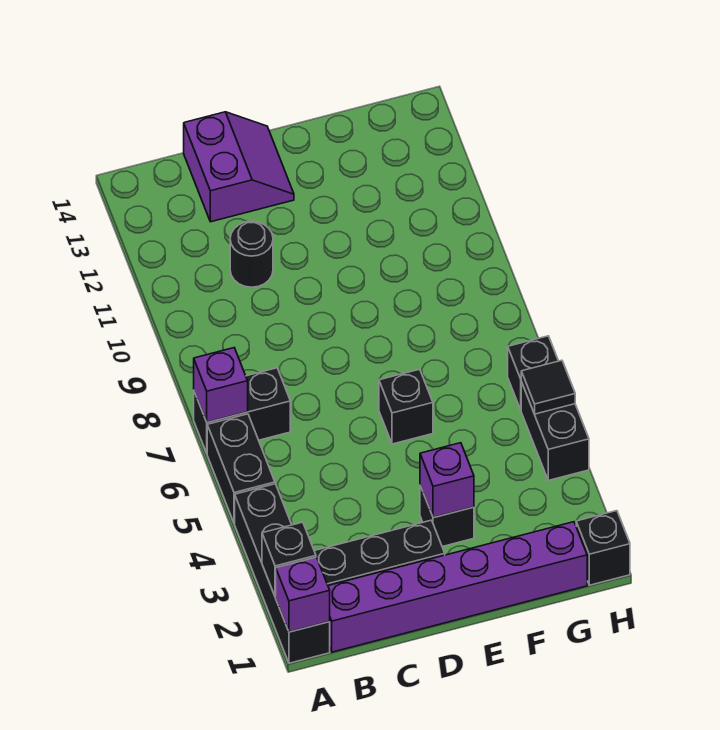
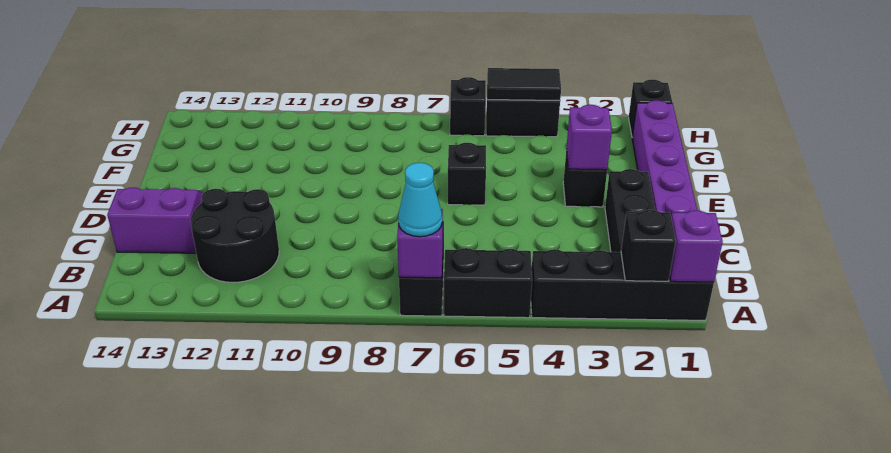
none -> cyan cone A7 level 3
black round brick C11 level 1 -> black round brick B11:C12 level 1
black tile H5 level 2 -> black tile H4:H5 level 2

